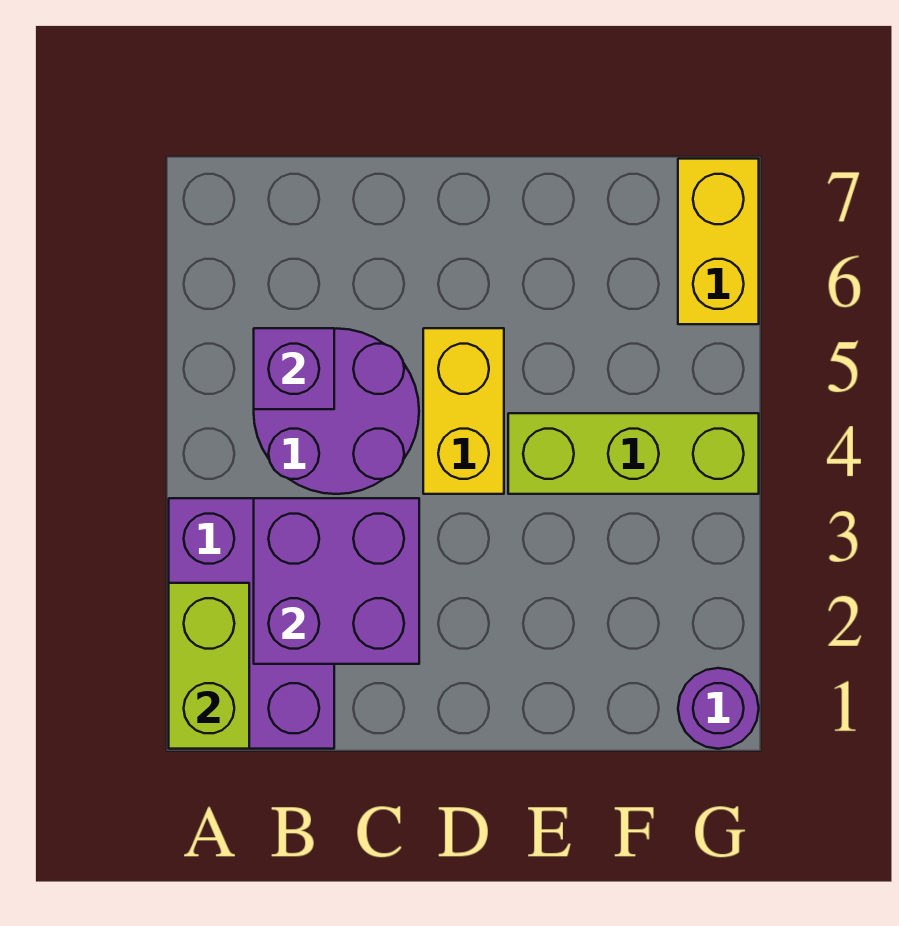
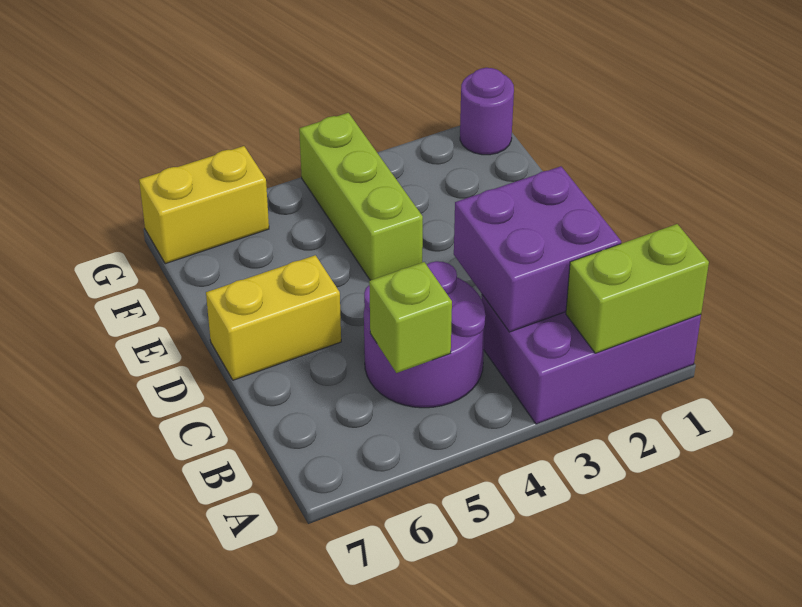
purple brick B5 level 2 -> lime brick B5 level 2
yellow brick D4:D5 level 1 -> yellow brick D6:D7 level 1

